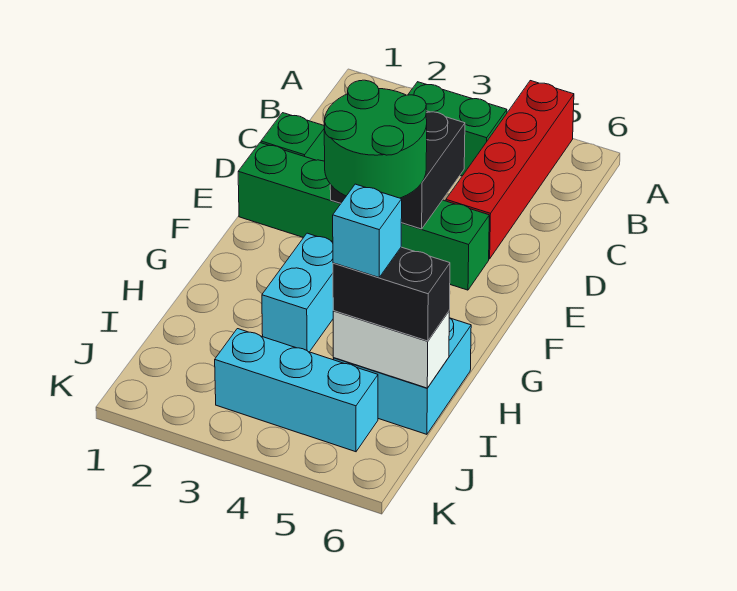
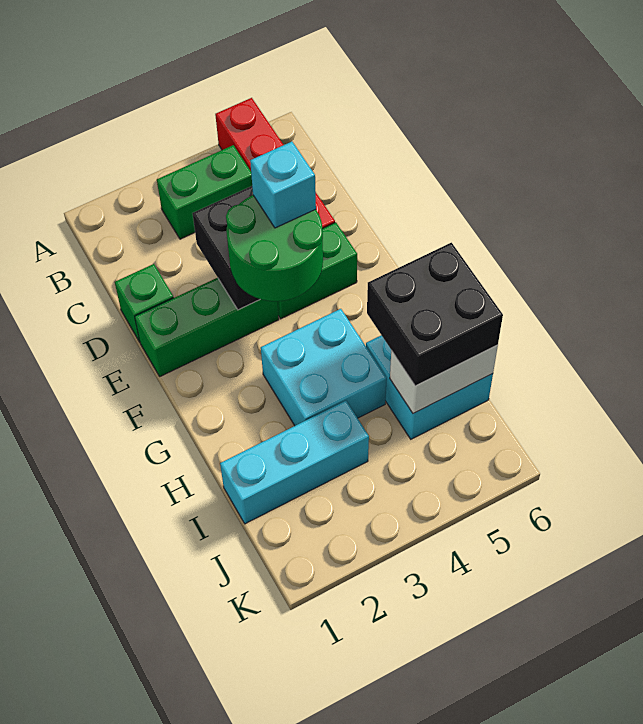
cyan brick G3:H3 level 1 -> cyan brick G3:H4 level 1
black brick I5:I6 level 3 -> black brick H5:I6 level 3
cyan brick I5 level 4 -> cyan brick E4 level 4
cyan brick J3:J5 level 1 -> cyan brick I1:I3 level 1

